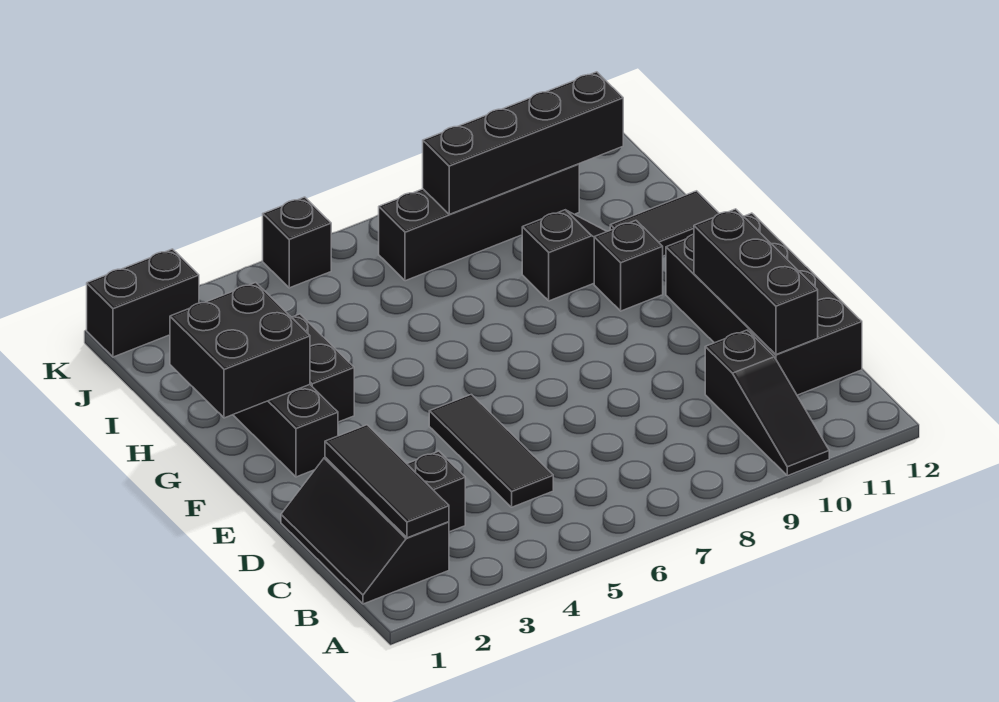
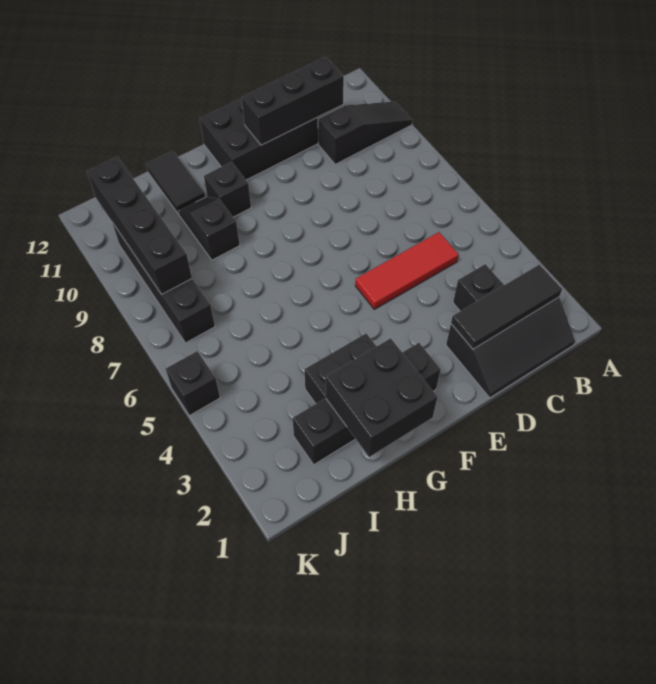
black tile C5:E5 level 1 -> red tile C5:E5 level 1
black brick K1:K2 level 1 -> none

